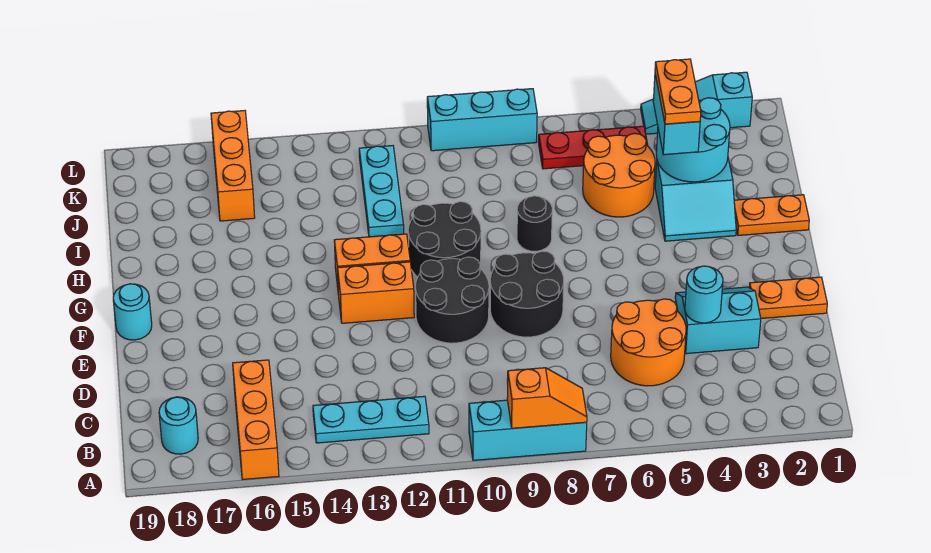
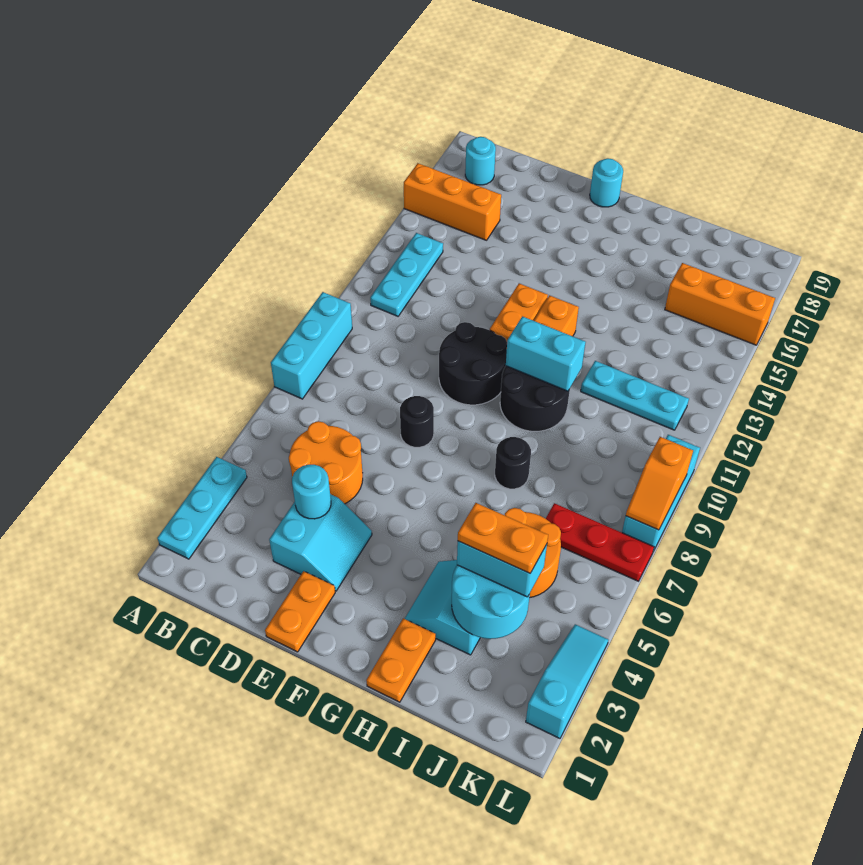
none -> cyan plate A2:A4 level 1
orange slope A8:A9 level 2 top 9 -> orange slope L8:L9 level 2 top 9
black round brick E8:F9 level 1 -> black round brick E8 level 1
none -> cyan brick G11:H11 level 2
red plate K5:K7 level 1 -> red plate J7:L7 level 1

